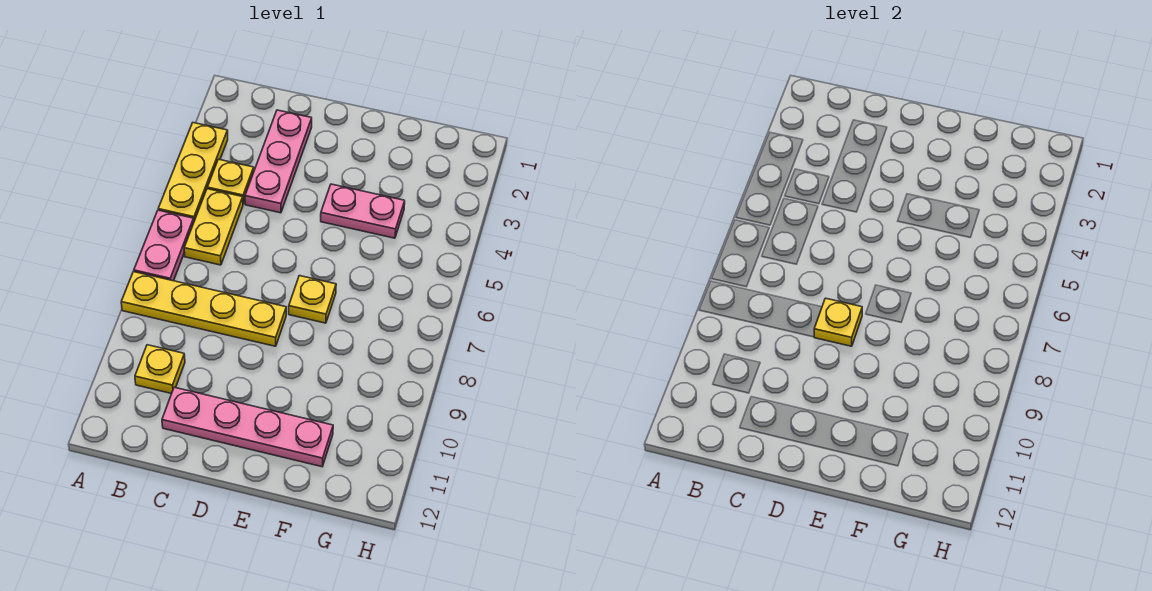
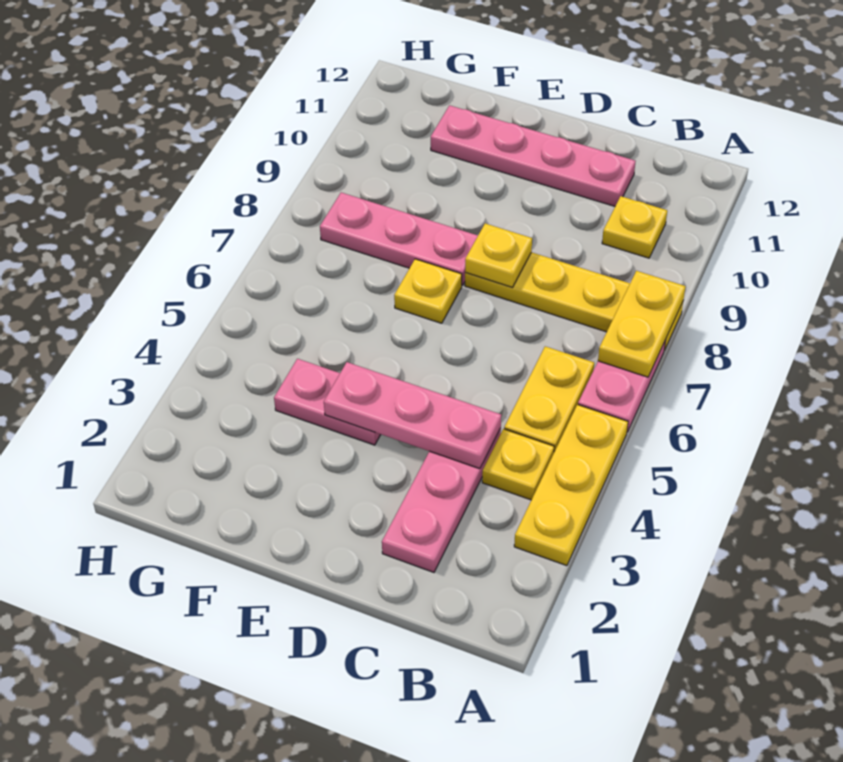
none -> yellow plate A7:A8 level 2
none -> pink plate C4:E4 level 2
none -> pink plate E8:G8 level 1

